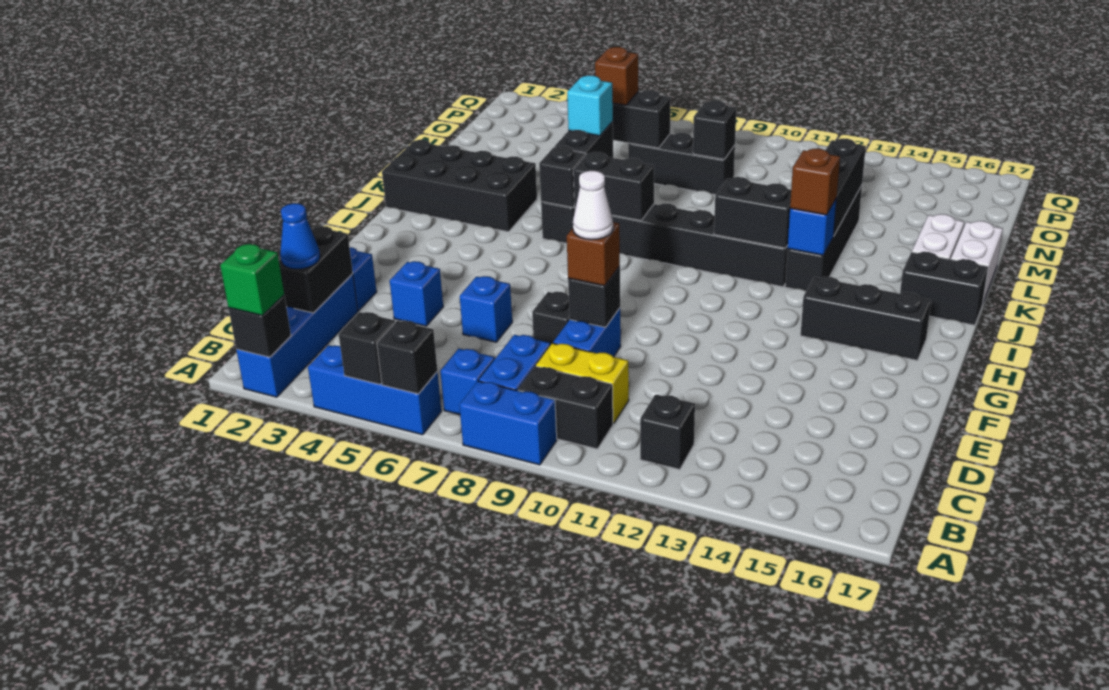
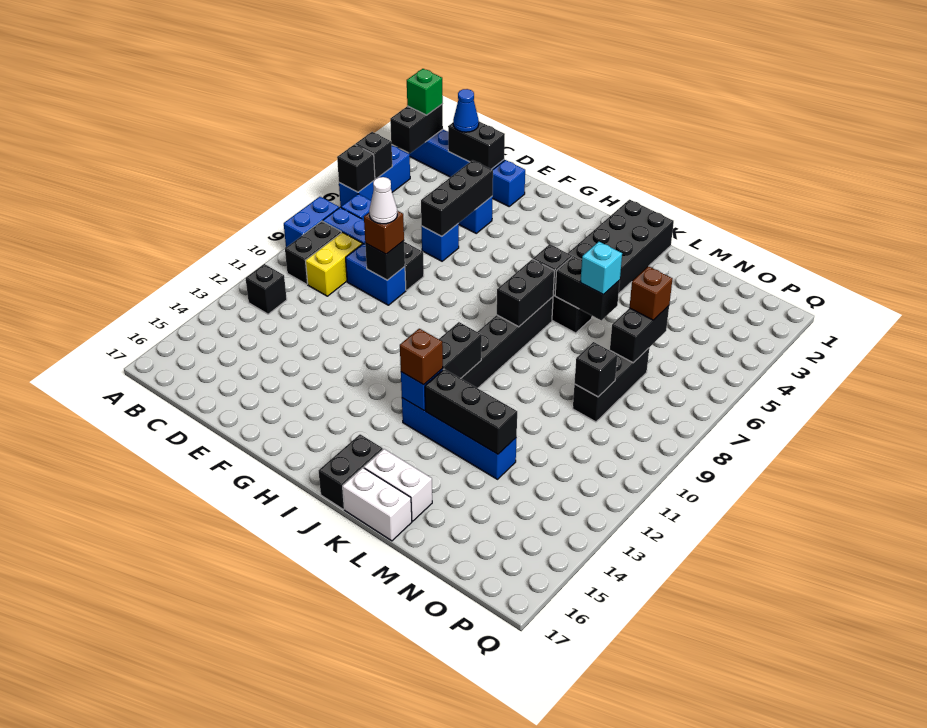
black brick A2 level 2 -> black brick A2:A3 level 2
black brick H14:H16 level 1 -> black brick E4:E6 level 2
black brick J13:M13 level 1 -> blue brick J13:M13 level 1

